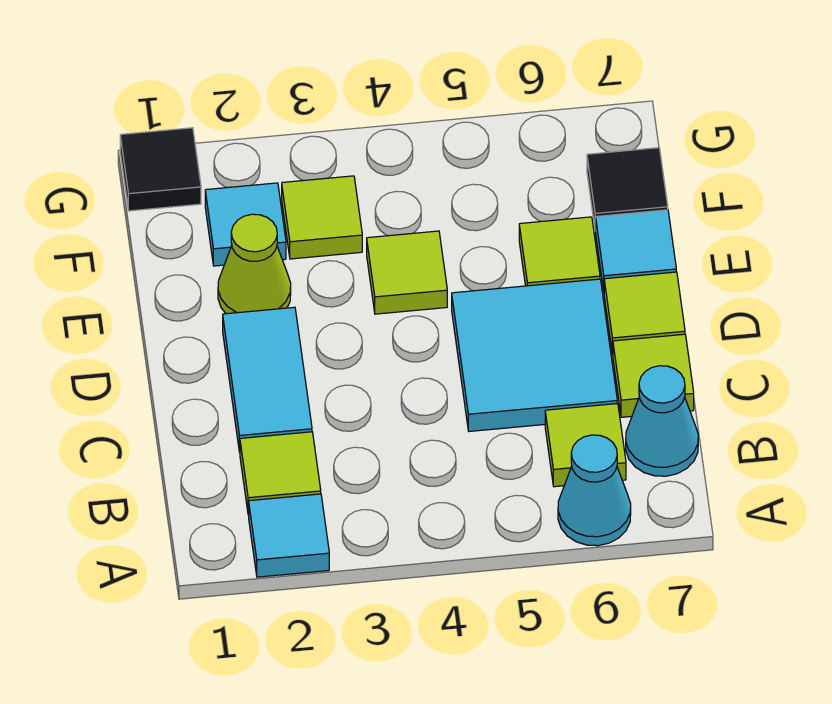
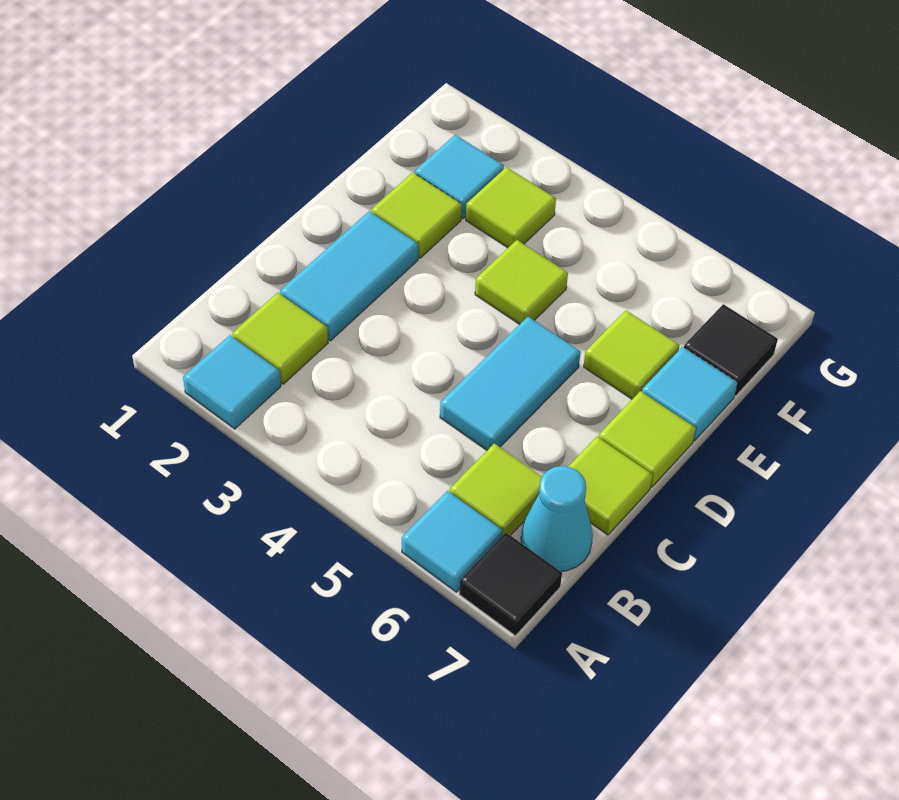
cyan cone A6 level 1 -> cyan tile A6 level 1
cyan tile C5:D6 level 1 -> cyan tile C5:D5 level 1
lime cone E2 level 1 -> lime tile E2 level 1
black tile G1 level 1 -> black tile A7 level 1

